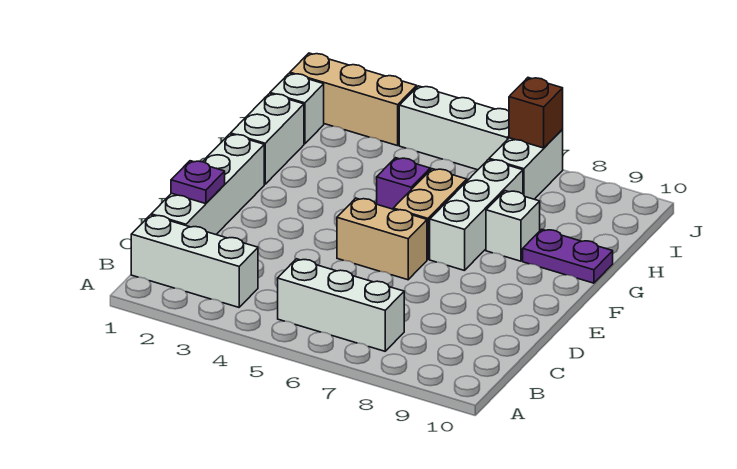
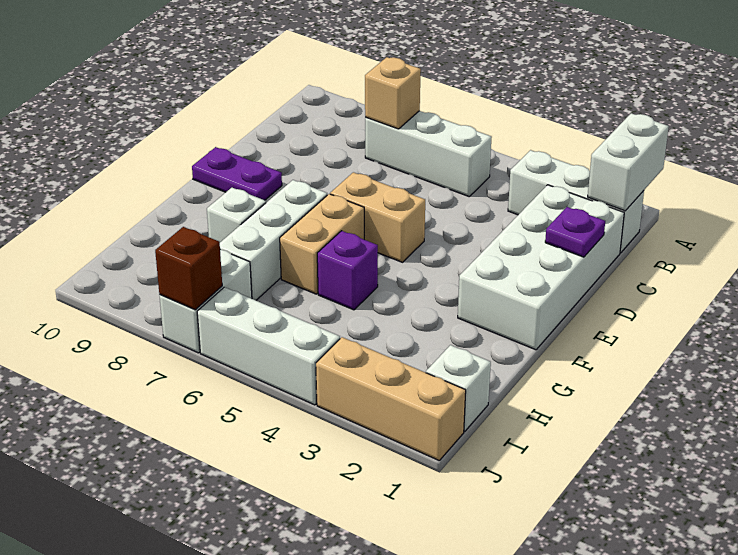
none -> tan brick B7 level 2
white brick C1:F1 level 1 -> white brick C1:F2 level 1
white brick G1:H1 level 1 -> white brick A1:B1 level 2
purple plate G9:G10 level 1 -> purple plate E9:E10 level 1

